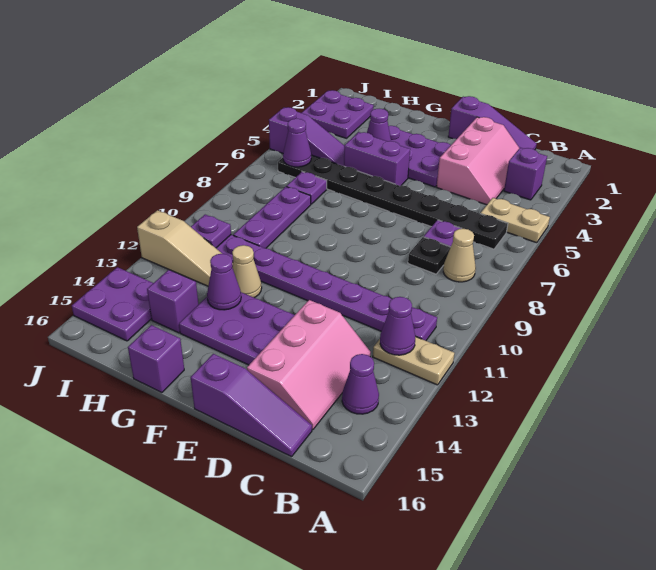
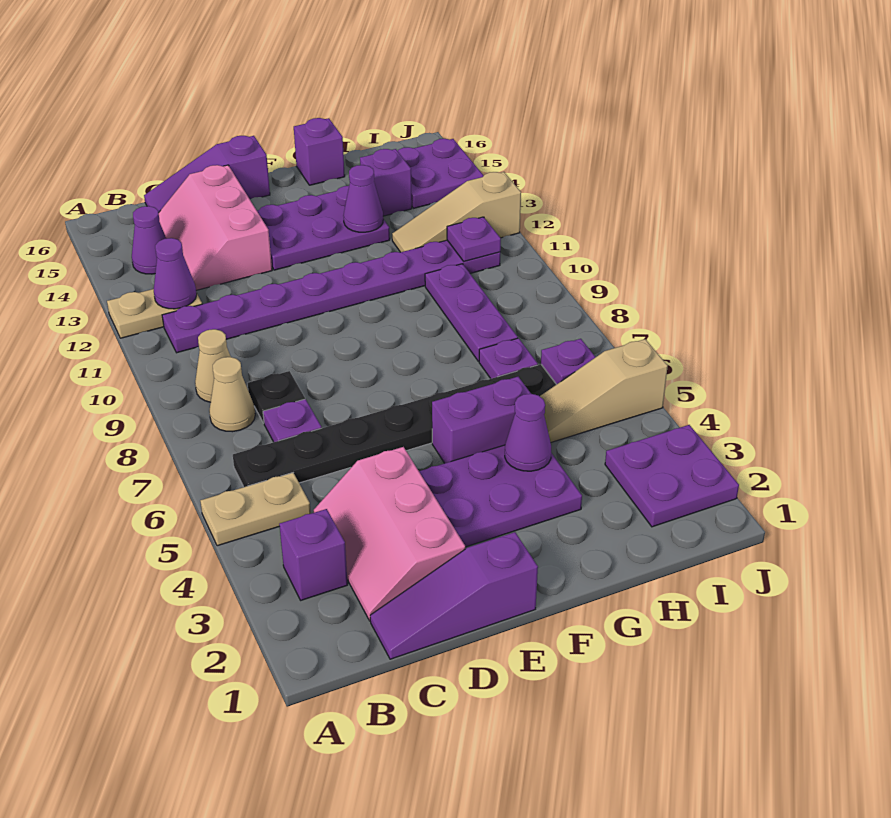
tan cone G12 level 1 -> tan cone B9 level 1
purple slope H5:J5 level 1 top J -> tan slope H5:J5 level 1 top J
purple cone I6 level 2 -> purple plate I6 level 2

